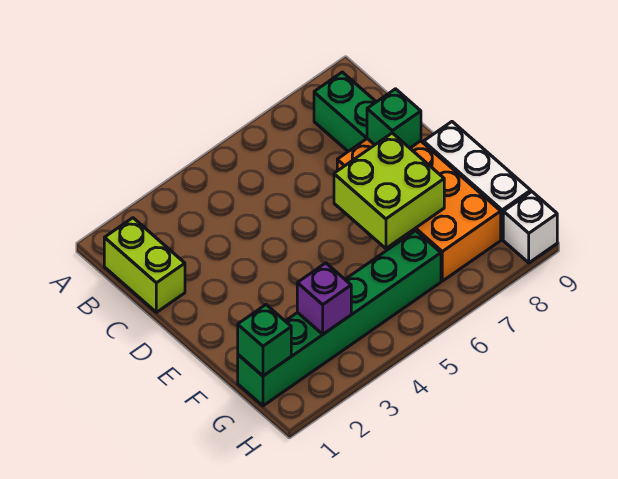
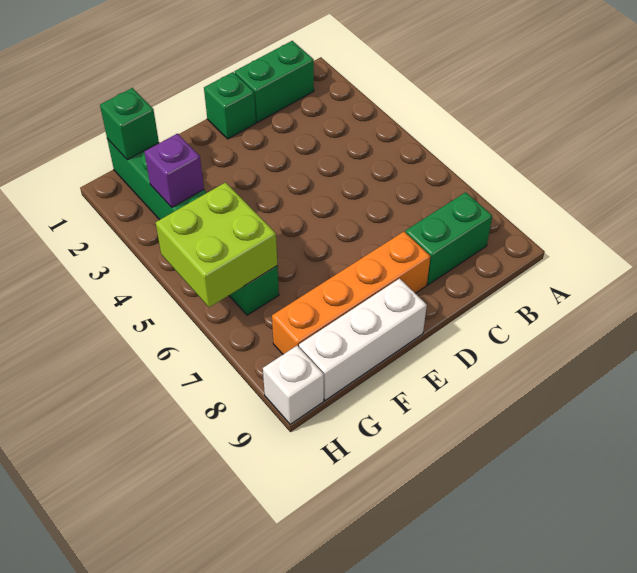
lime brick B1:C1 level 1 -> green brick B1:C1 level 1
orange brick D7:G8 level 1 -> orange brick D8:G8 level 1
green brick D8 level 2 -> green brick D1 level 1
lime brick E6:F7 level 2 -> lime brick G5:H6 level 2

